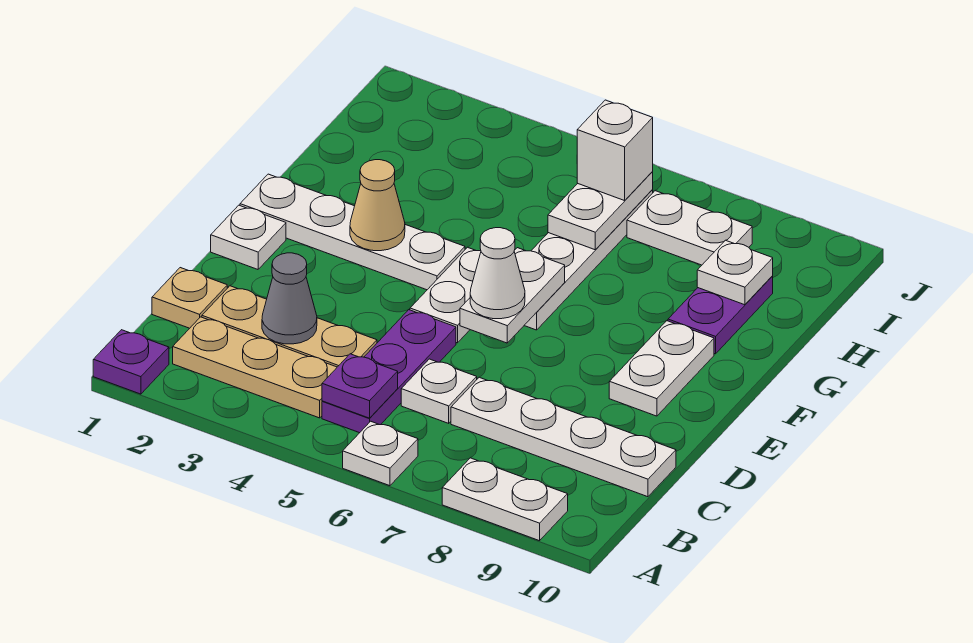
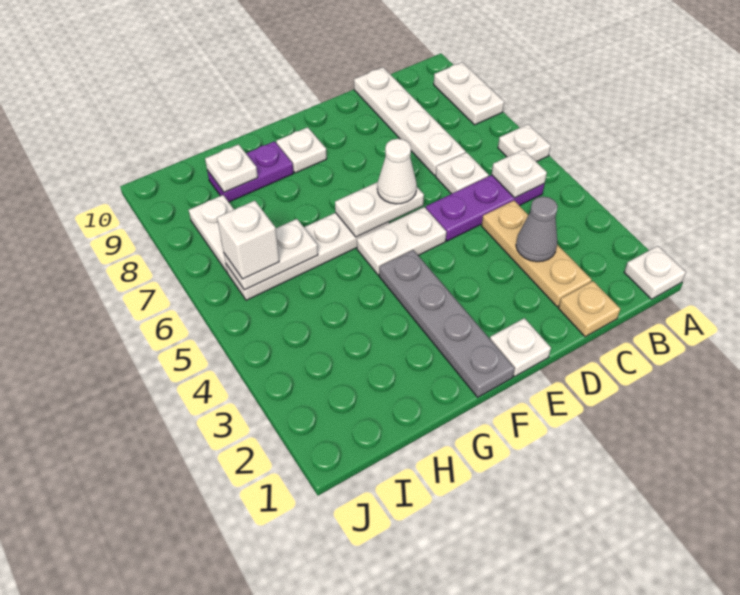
purple plate A1 level 1 -> white plate A1 level 1
tan plate B2:B4 level 1 -> none
purple plate B5 level 2 -> white plate B5 level 2
white plate E9:F9 level 1 -> white plate F9 level 1
white plate F1:F4 level 1 -> grey plate F1:F4 level 1
tan cone F3 level 2 -> none

